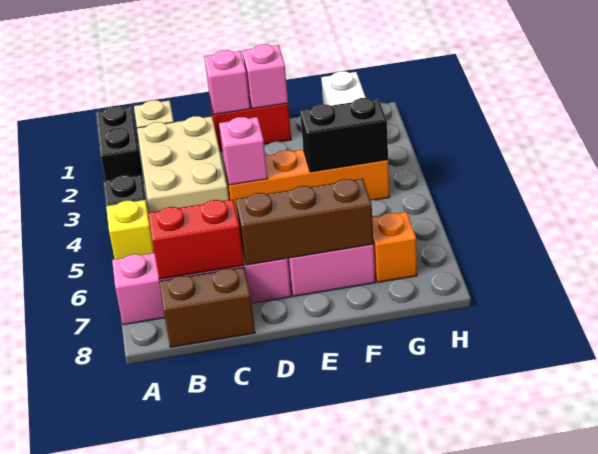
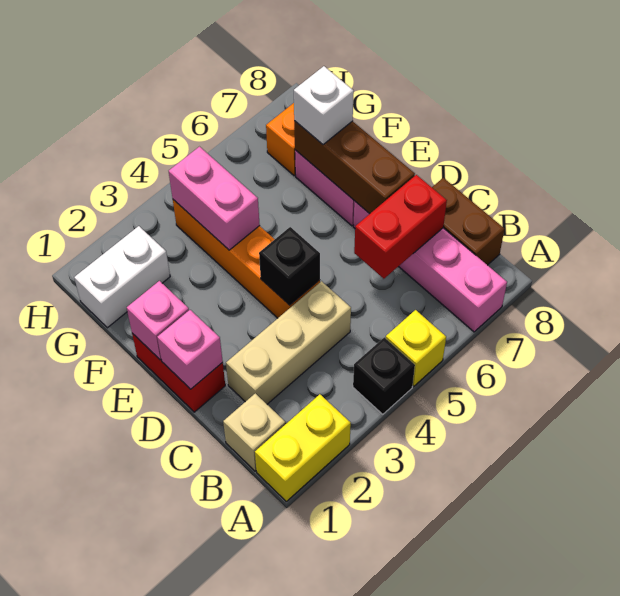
black brick A1:A2 level 1 -> yellow brick A1:A2 level 1
tan brick B2:C4 level 1 -> tan brick C2:C4 level 1
red brick B7:C7 level 2 -> red brick C6:C7 level 2
pink brick D4 level 2 -> black brick D4 level 2
black brick F4:G4 level 2 -> pink brick F4:G4 level 2
none -> white brick F7 level 3

